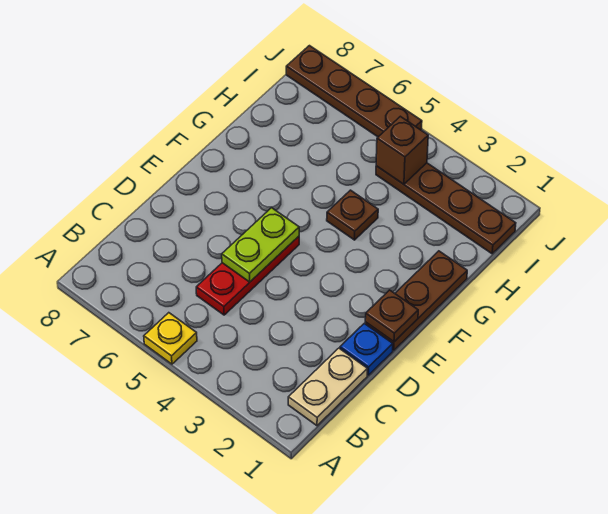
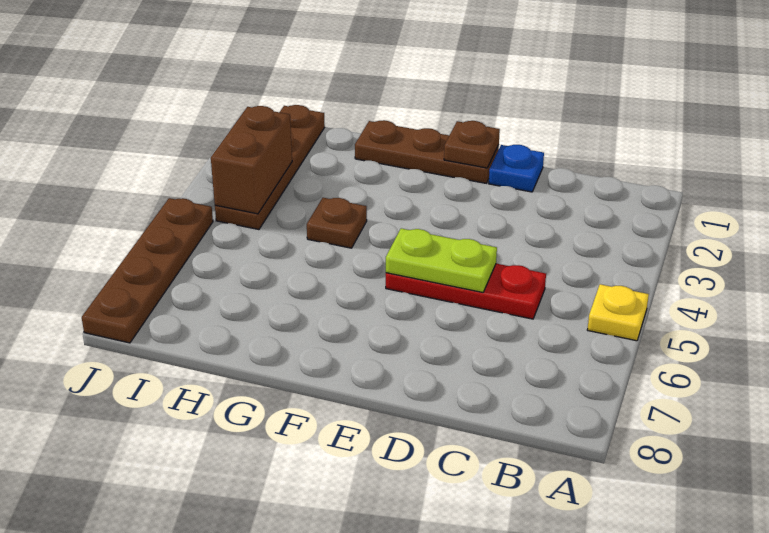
tan plate B1:C1 level 1 -> none
brown brick I4 level 2 -> brown brick I3:I4 level 2

